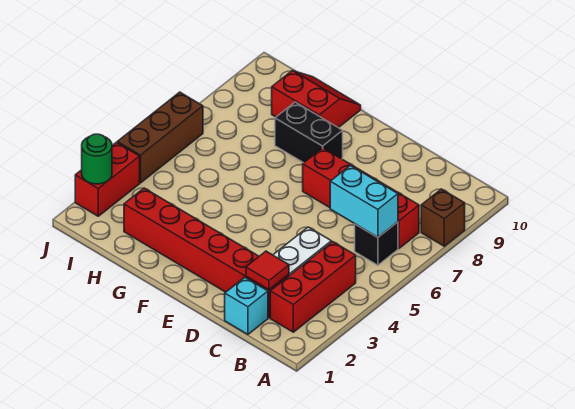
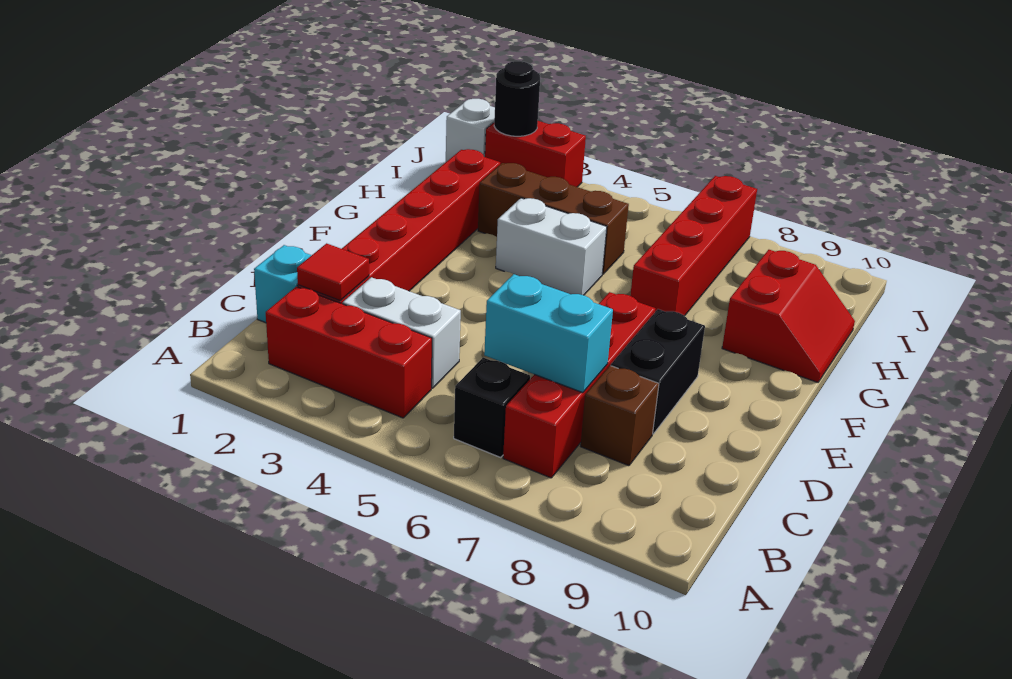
brown brick A8 level 1 -> brown brick C8 level 1
cyan brick B6:C6 level 2 -> cyan brick C6:C7 level 2
black brick F8:G8 level 1 -> black brick D8:E8 level 1
none -> white brick G4:G5 level 1
none -> red brick G7:J7 level 1
none -> white brick J1 level 1
green round brick J2 level 2 -> black round brick J2 level 2
brown brick J4:J6 level 1 -> brown brick H3:H5 level 1

